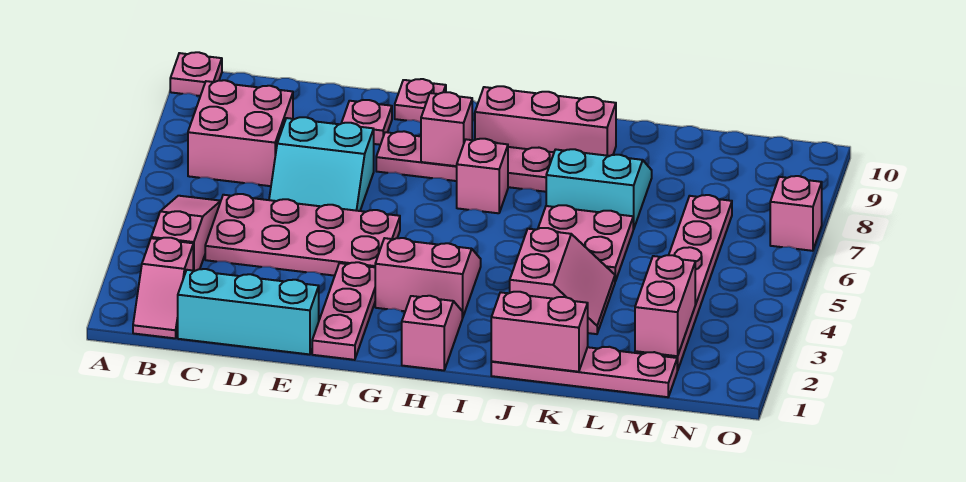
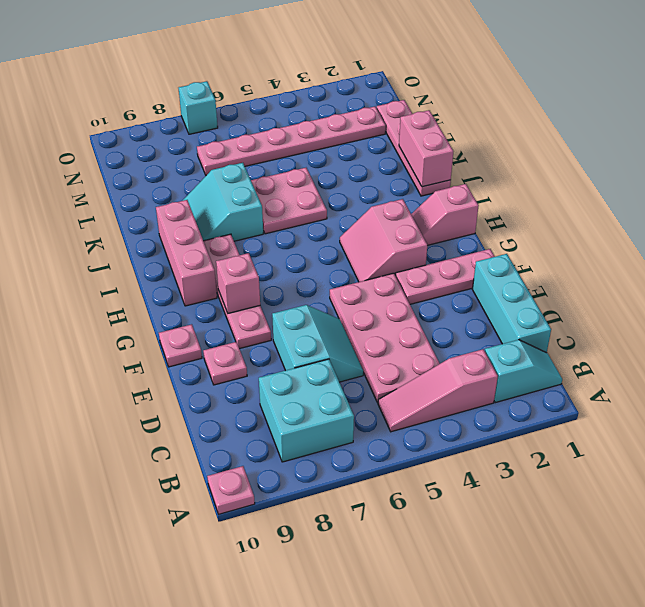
pink slope B1:B2 level 1 top 2 -> cyan slope B1:B2 level 1 top 2
pink brick B7:C8 level 1 -> cyan brick B7:C8 level 1
pink brick H7 level 1 -> none
pink slope J3:K4 level 1 top J -> none
pink brick M2:M3 level 2 -> none
pink brick O7 level 1 -> cyan brick O7 level 1

